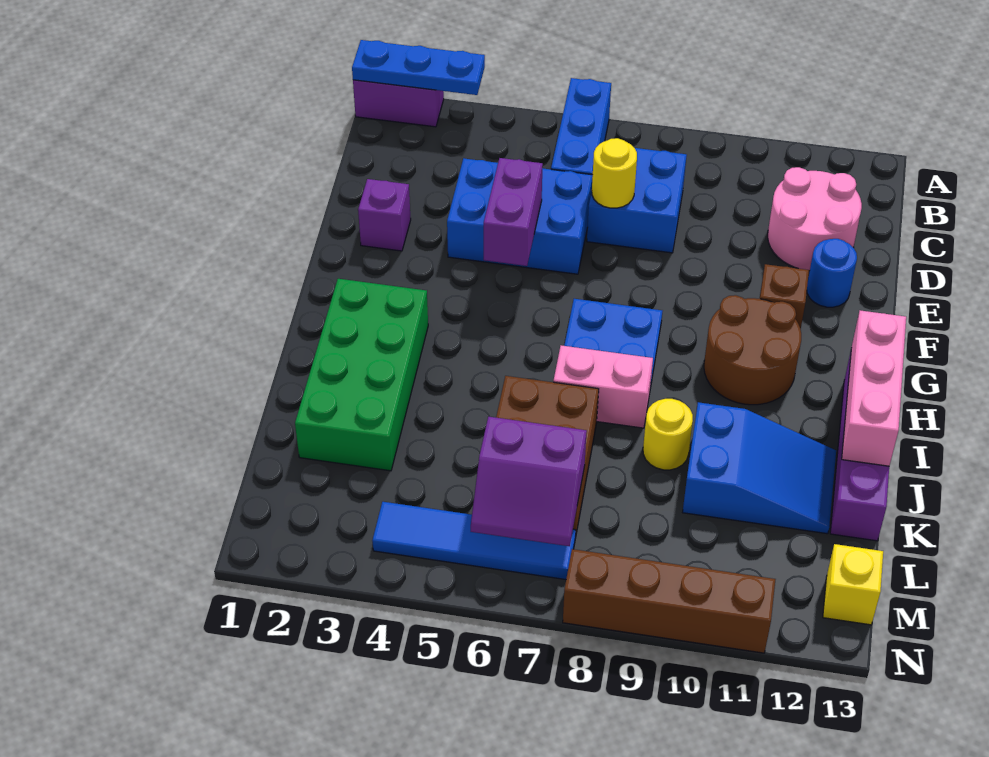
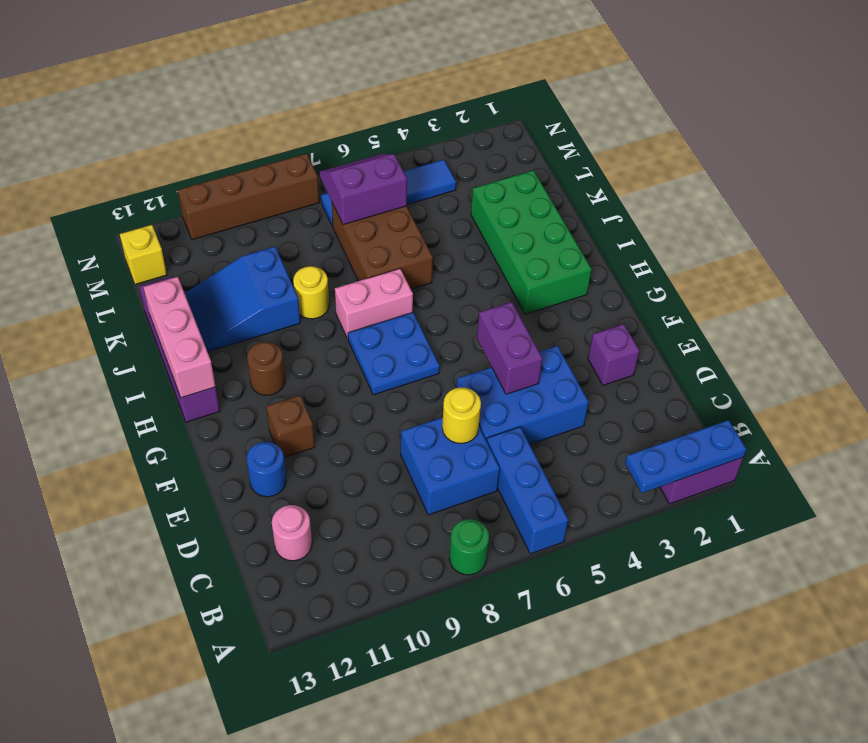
none -> green round brick A8 level 1
pink round brick C11:D12 level 1 -> pink round brick C12 level 1
brown round brick G10:H11 level 1 -> brown round brick H11 level 1

